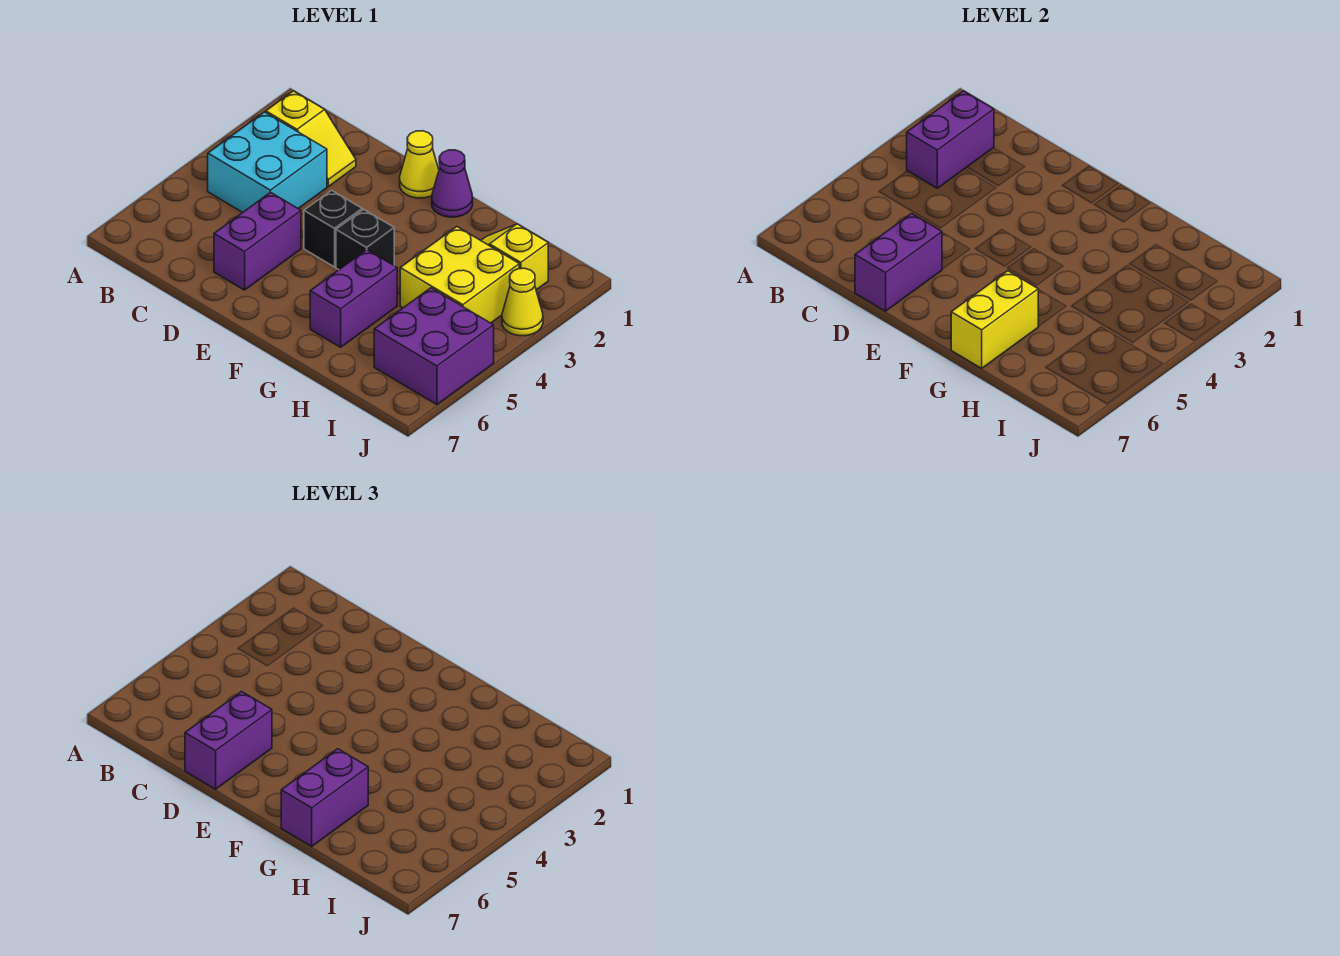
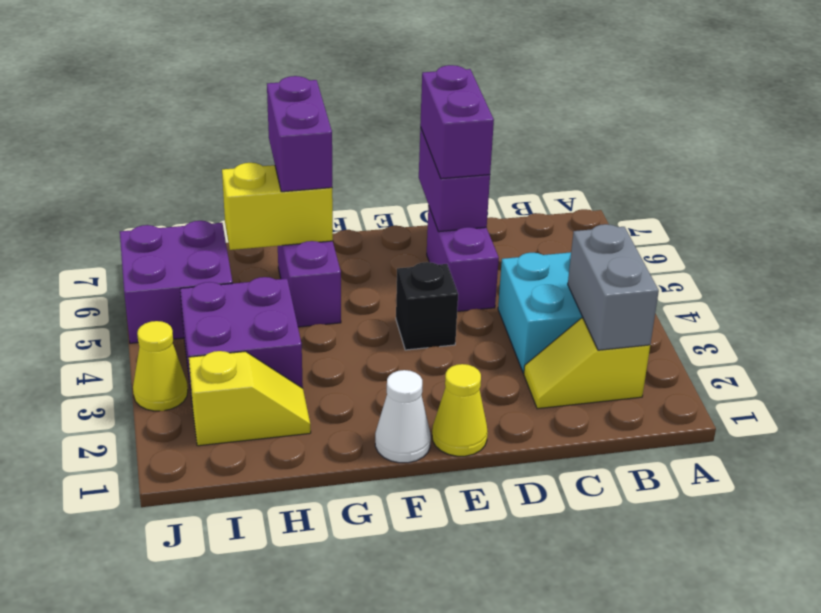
purple brick B2:B3 level 2 -> grey brick B2:B3 level 2
purple cone F1 level 1 -> white cone F1 level 1
black brick F4 level 1 -> none
yellow brick G6:G7 level 2 -> yellow brick G6:H6 level 2
yellow brick H3:I4 level 1 -> purple brick H3:I4 level 1

